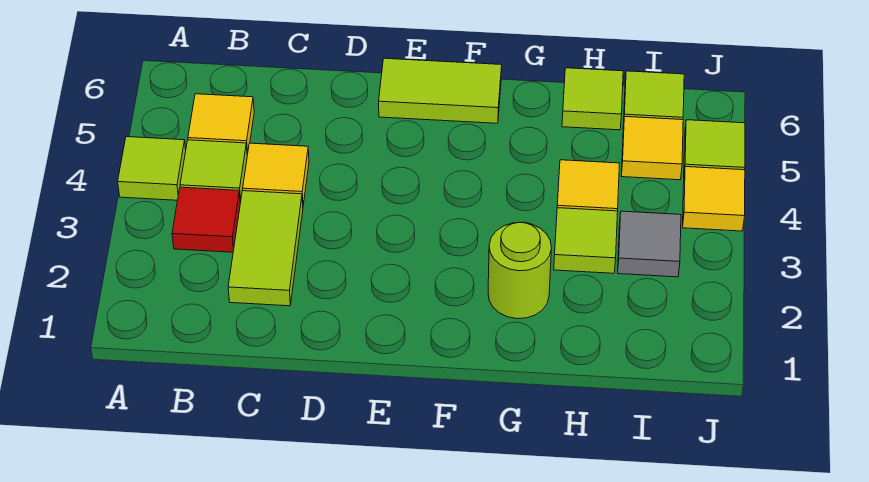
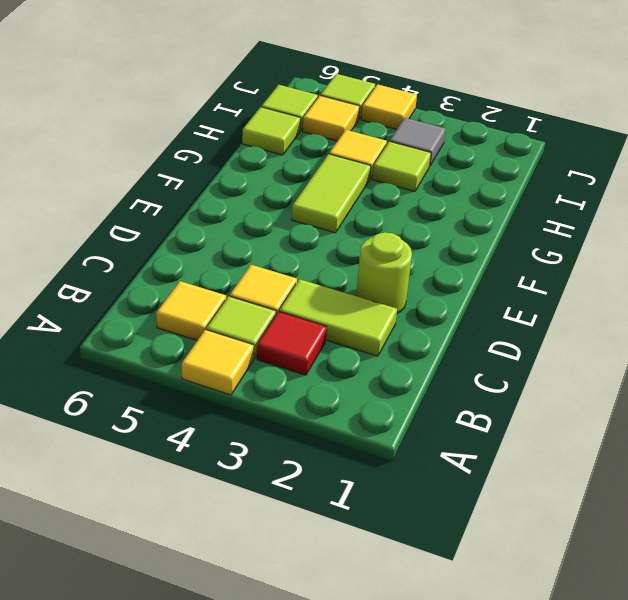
lime tile A4 level 1 -> yellow tile A4 level 1
lime tile E6:F6 level 1 -> lime tile F4:G4 level 1
lime round brick G2 level 1 -> lime round brick D2 level 1

